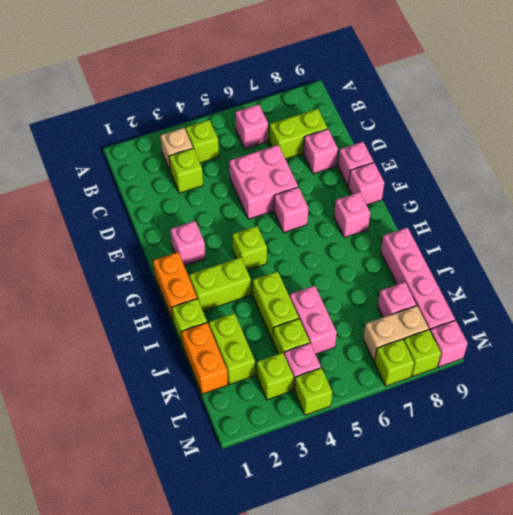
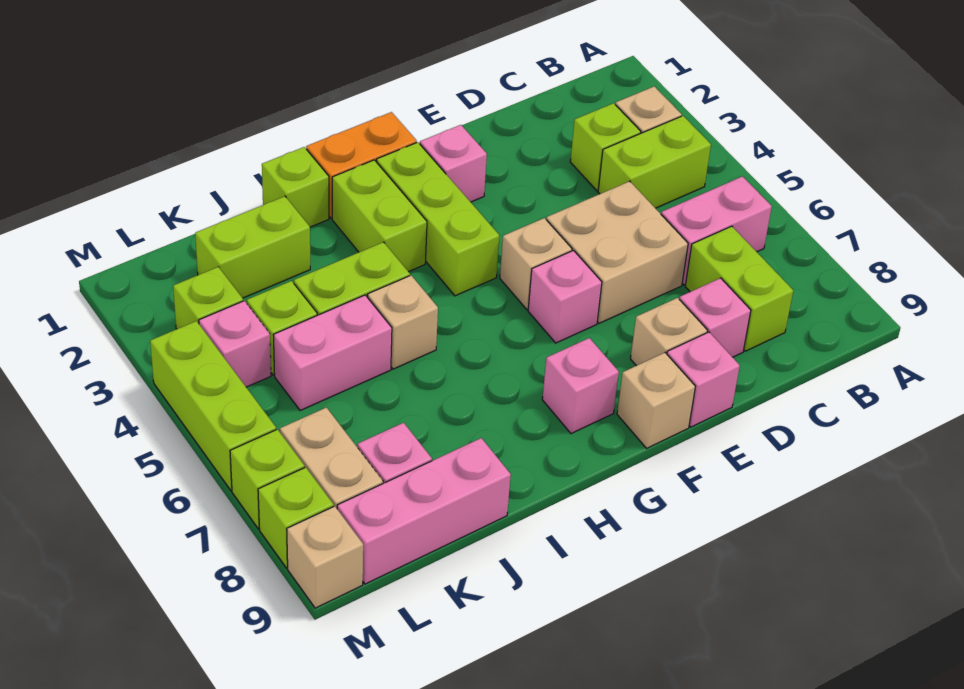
lime brick B4 level 1 -> lime brick B4:C4 level 1
pink brick B6 level 1 -> pink brick B6:C6 level 1
pink brick D5:E6 level 1 -> tan brick D5:E6 level 1
none -> tan brick E8 level 1
none -> tan brick F5 level 1
pink brick F9 level 1 -> tan brick F9 level 1
lime brick G4 level 1 -> lime brick G2:G4 level 1
none -> tan brick I5 level 1
pink brick I9:L9 level 1 -> pink brick J9:L9 level 1
orange brick J1:K1 level 1 -> none
lime brick M4 level 1 -> lime brick M4:M6 level 1
pink brick M9 level 1 -> tan brick M9 level 1

